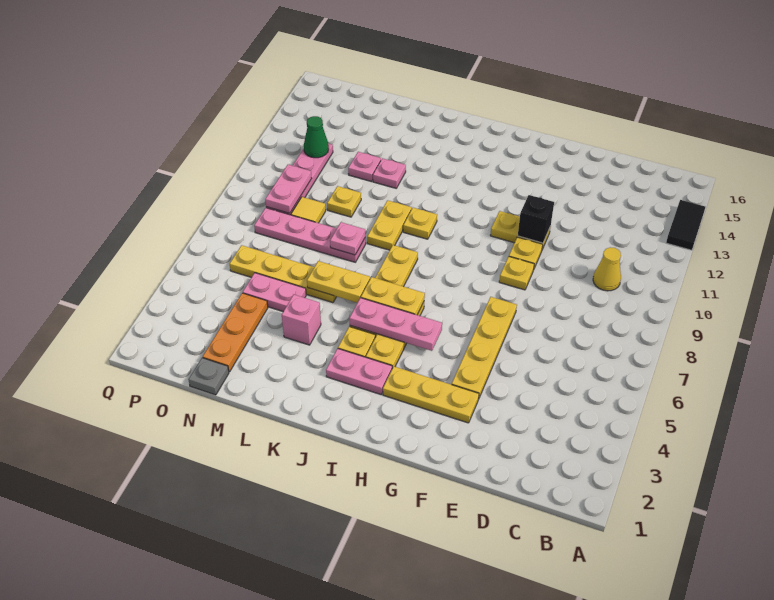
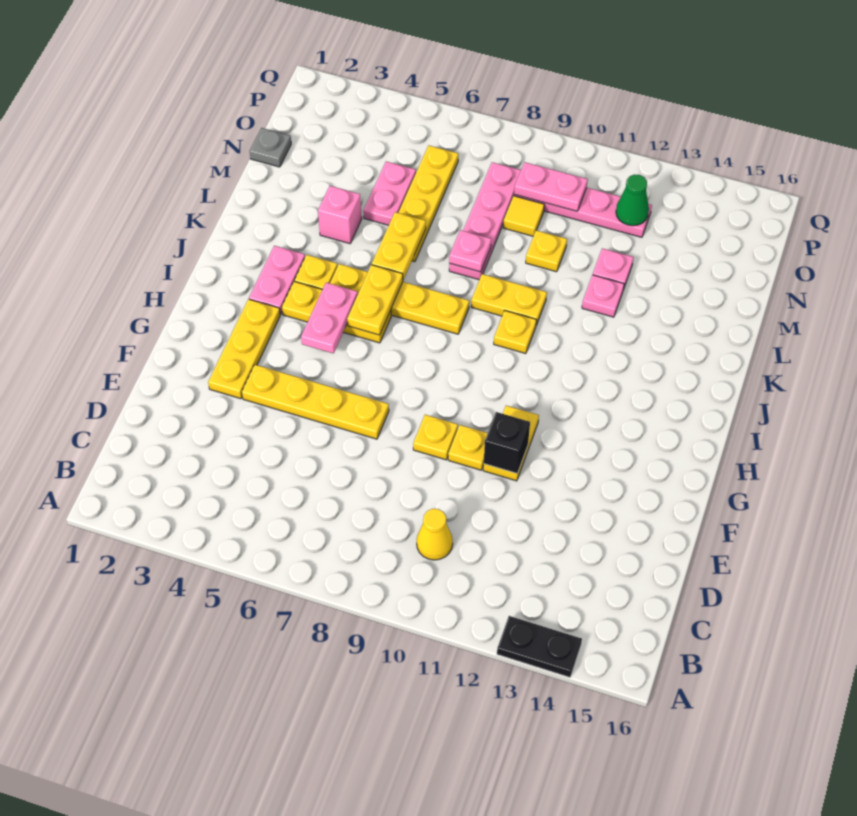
black tile A13:A14 level 1 -> black plate A13:A14 level 1
pink plate H5:J5 level 2 -> pink plate H5:I5 level 2
orange plate N2:N4 level 1 -> none

